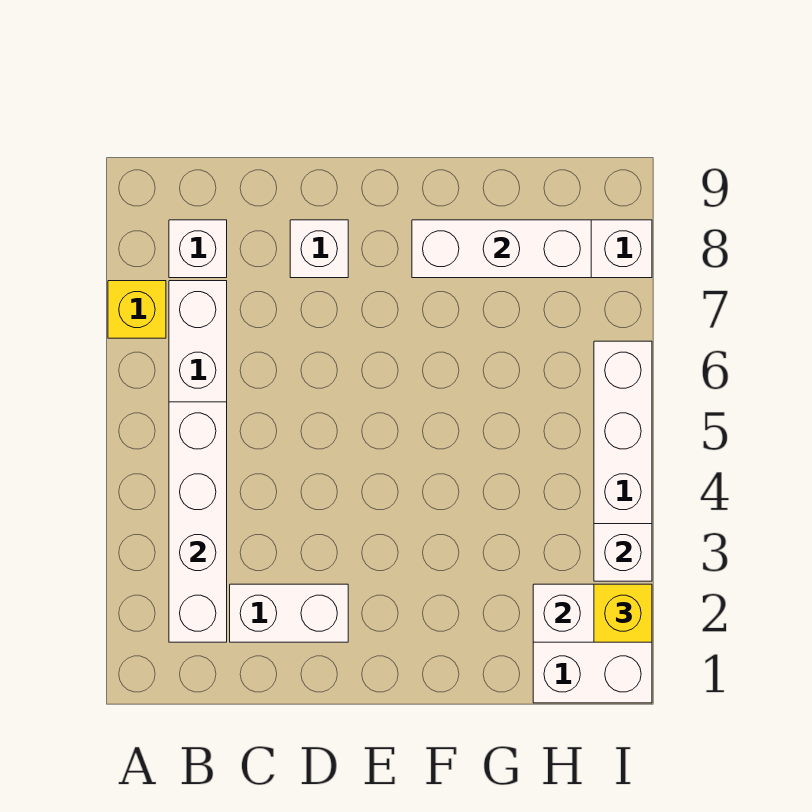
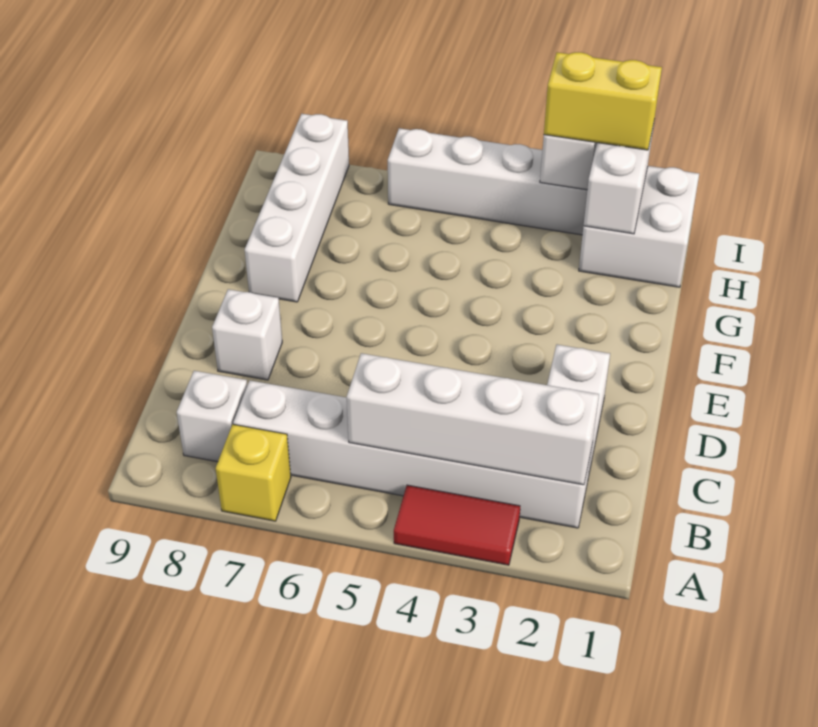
none -> red tile A3:A4 level 1
white brick F8:H8 level 2 -> none
yellow brick I2 level 3 -> yellow brick I2:I3 level 3

